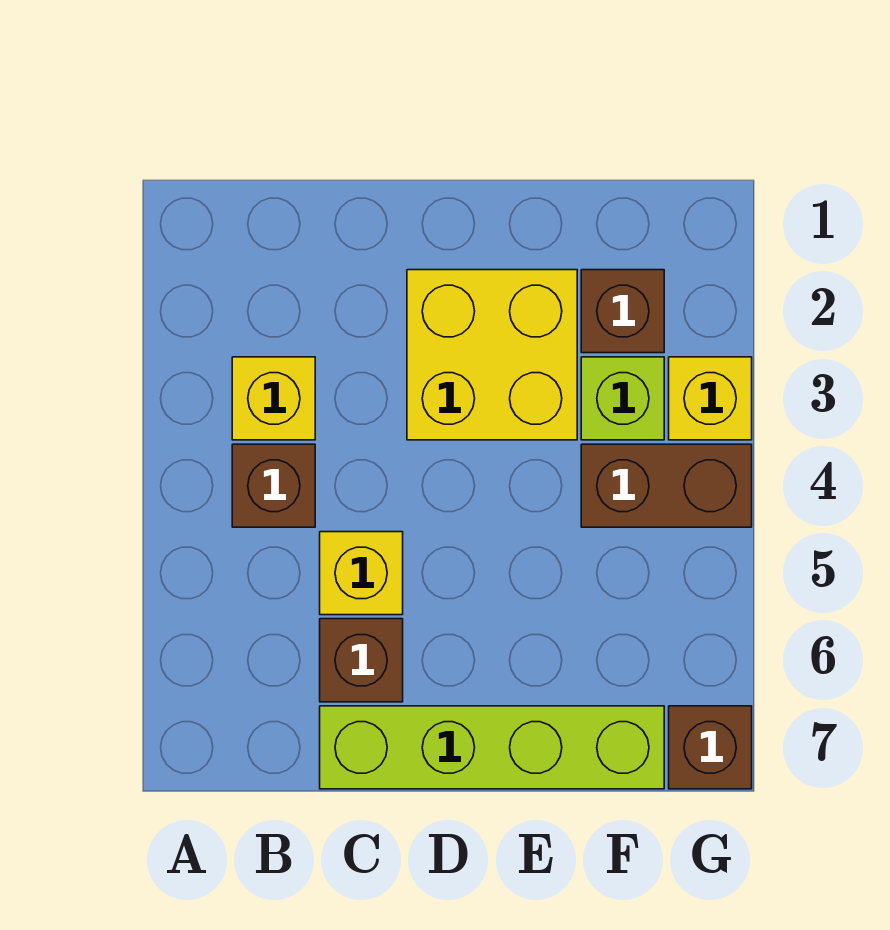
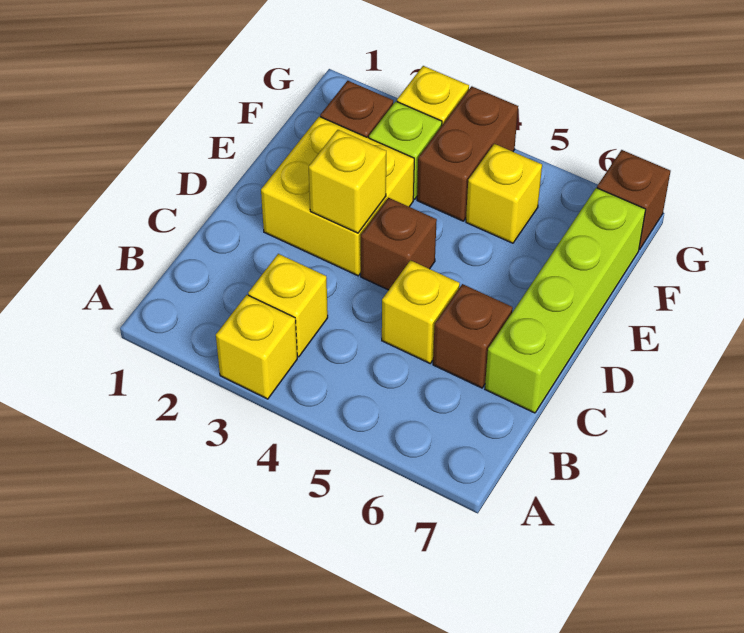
none -> yellow brick A3 level 1
brown brick B4 level 1 -> brown brick D4 level 1
none -> yellow brick D3 level 2
none -> yellow brick F5 level 1

